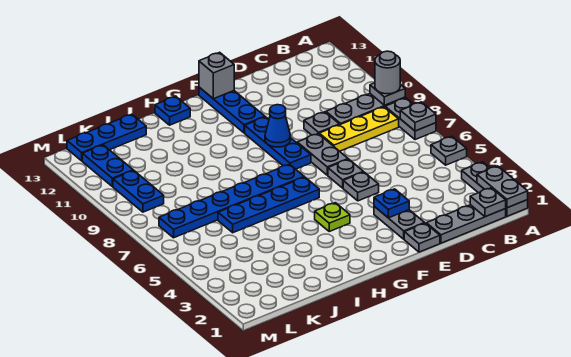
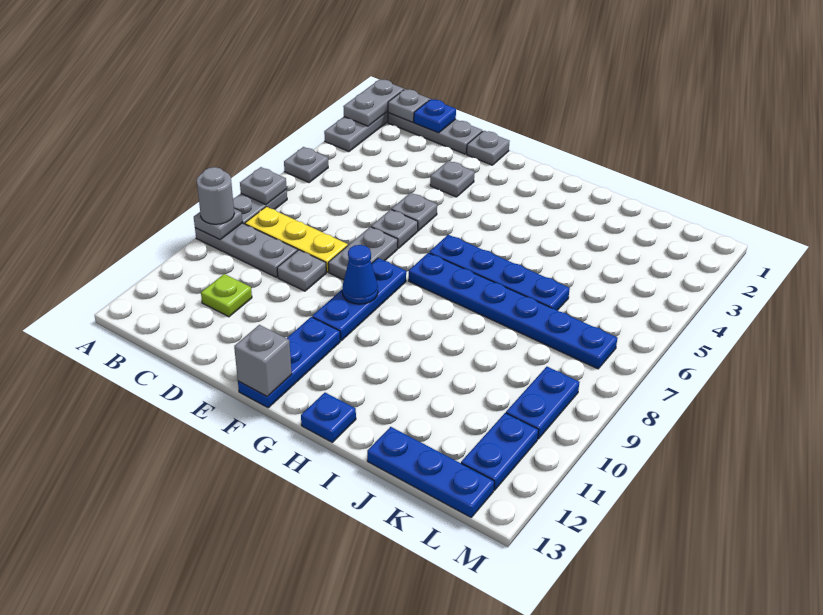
grey plate E2:E3 level 1 -> grey plate E3 level 1
blue plate E3 level 2 -> blue plate C1 level 2
lime plate G4 level 1 -> lime plate C11 level 1

